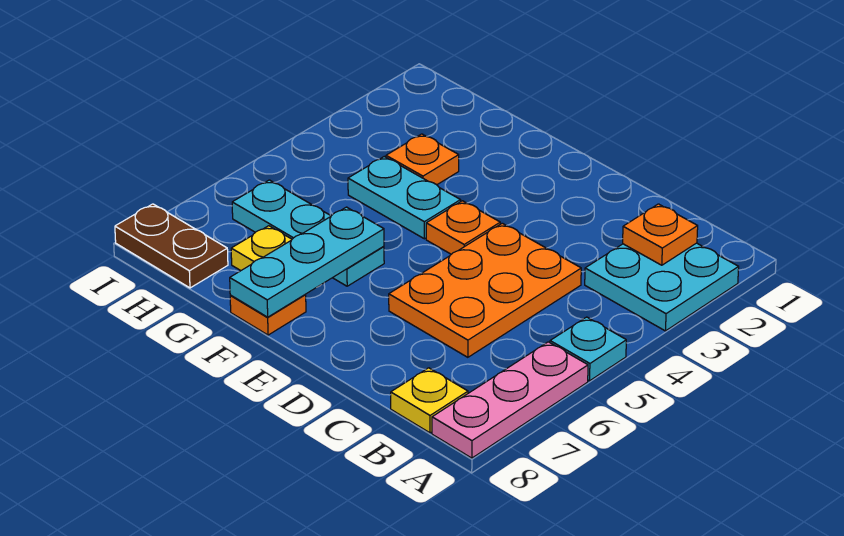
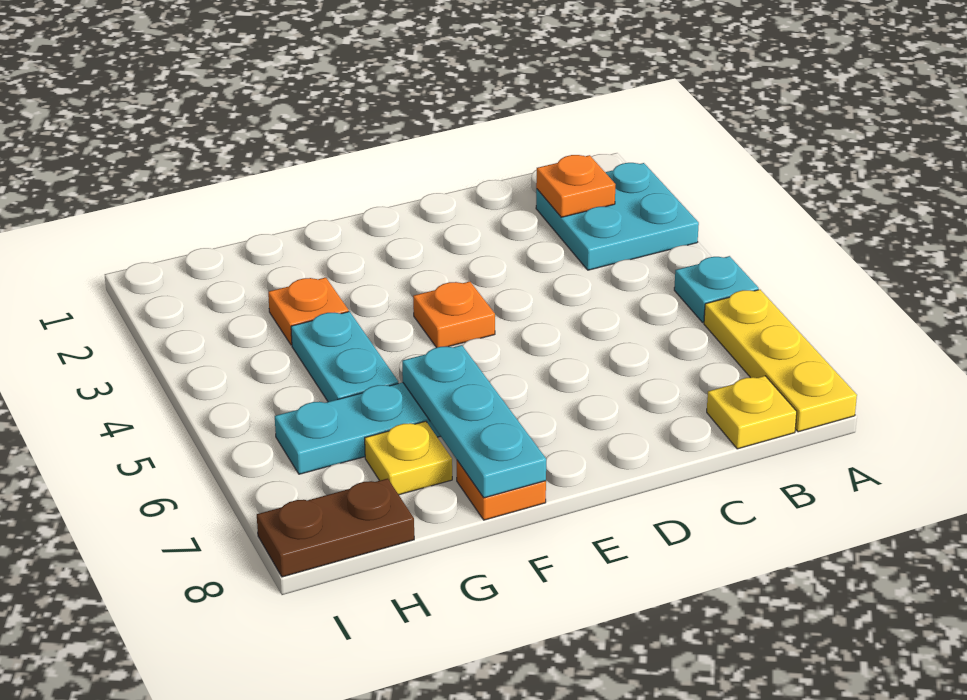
pink plate A6:A8 level 1 -> yellow plate A6:A8 level 1
orange plate C4:D6 level 1 -> none
cyan plate F4:G4 level 1 -> cyan plate G4:G5 level 1

